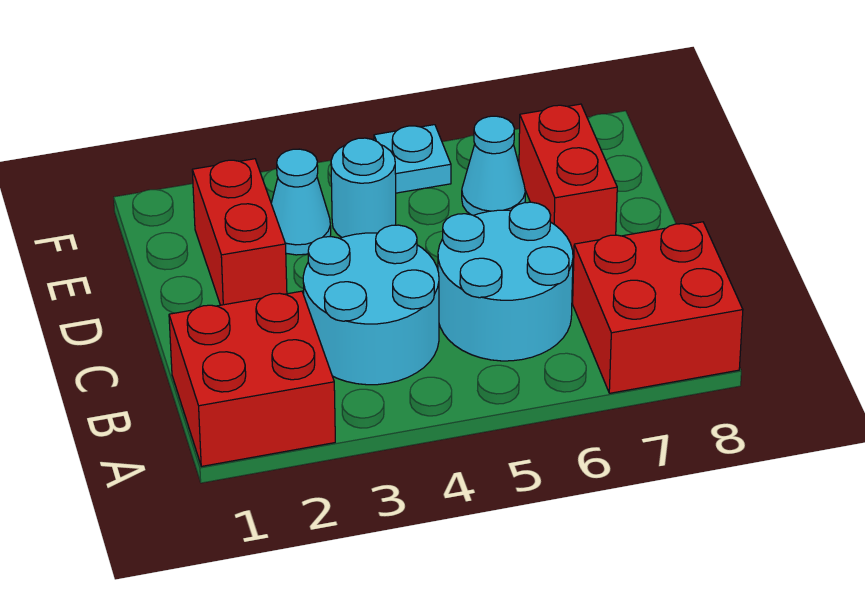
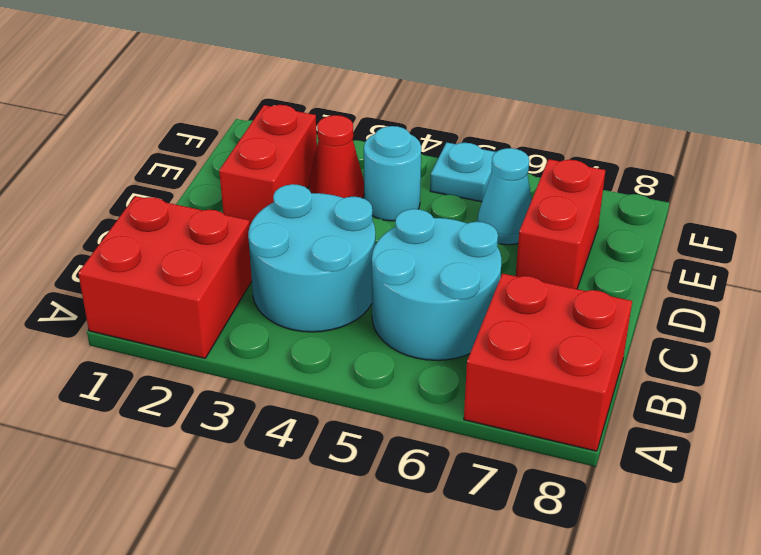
cyan cone E3 level 1 -> red cone E3 level 1

